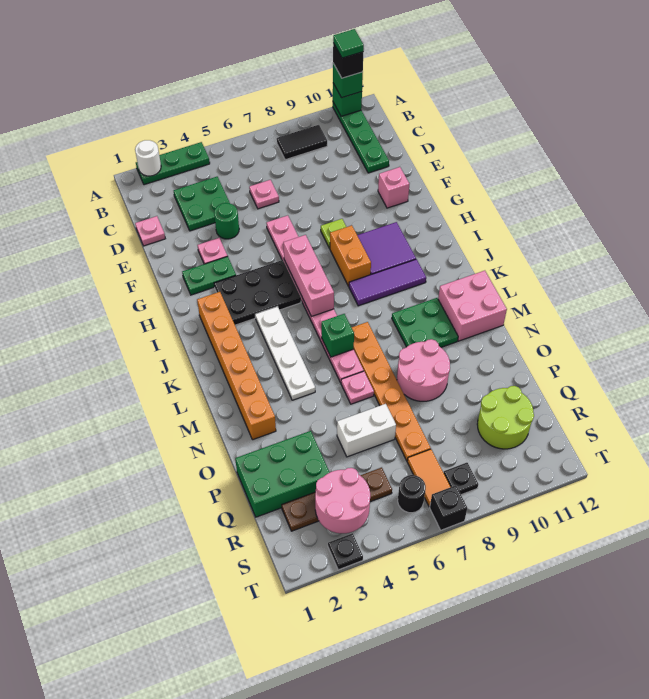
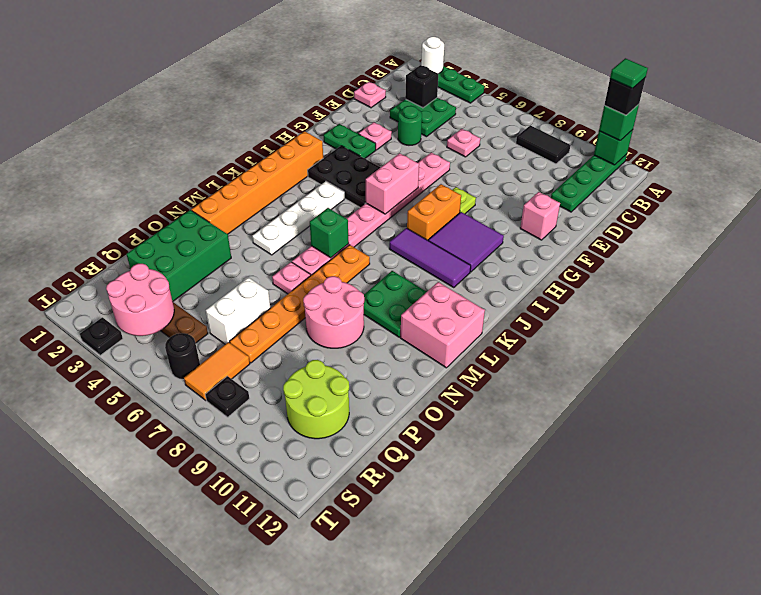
pink brick H6:J6 level 2 -> pink brick H6:I6 level 2
green brick P1:Q3 level 1 -> green brick O2:Q3 level 1
white brick P5:P6 level 1 -> white brick P6:Q6 level 1
black brick T7 level 1 -> black brick C3 level 2

